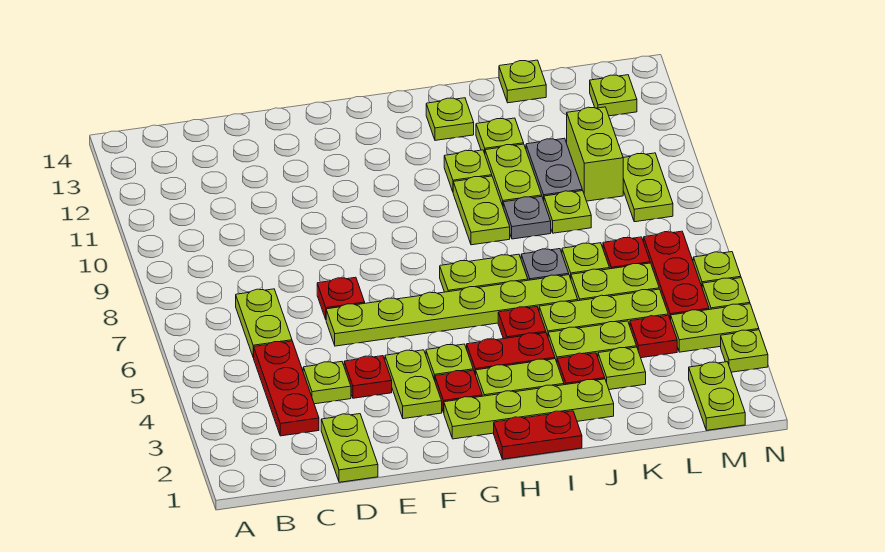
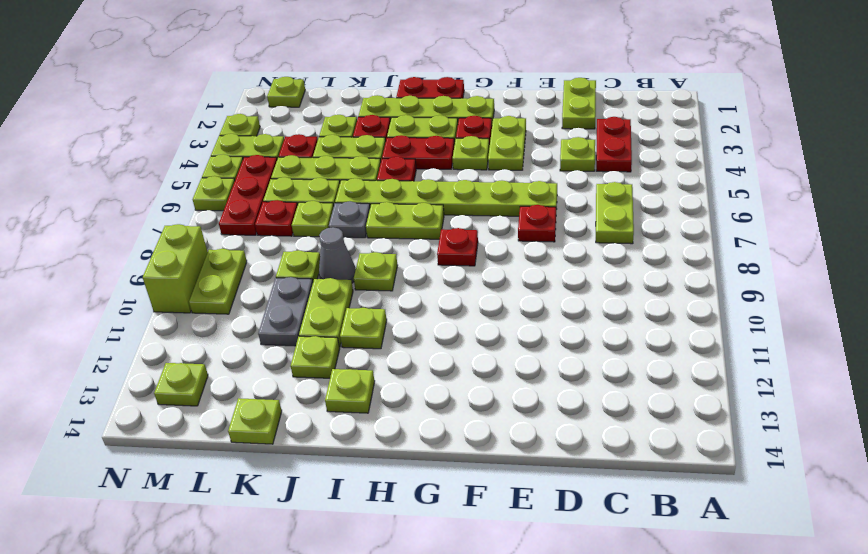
red plate C3:C5 level 1 -> red plate C3:C4 level 1
red plate E4 level 1 -> red plate G8 level 1
lime plate I9:I10 level 1 -> lime plate I9 level 1
grey plate J9 level 1 -> grey cone J9 level 1
lime brick L10:L11 level 1 -> lime brick N9:N10 level 1
lime plate M1:M2 level 1 -> lime plate M1 level 1

